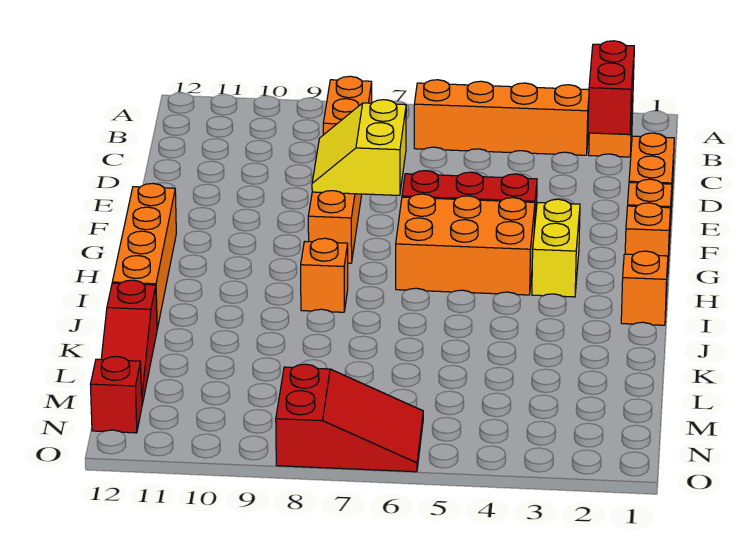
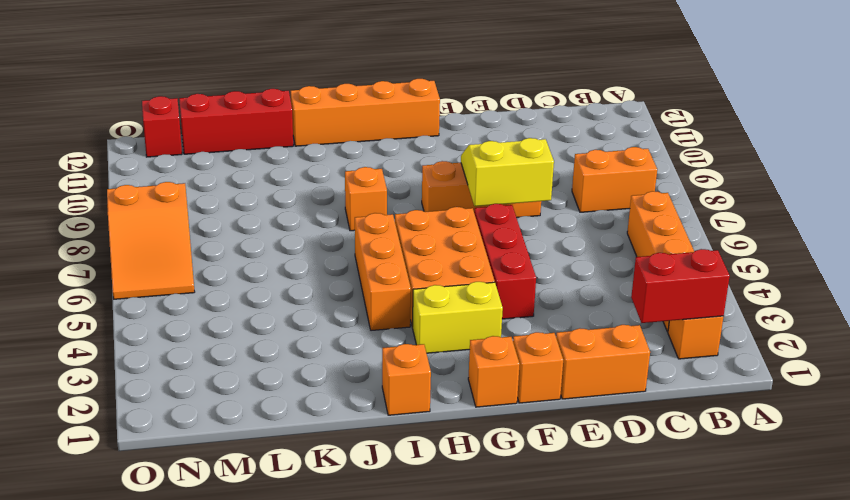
none -> orange brick I4:I6 level 1
red slope K12:M12 level 1 top K -> red brick K12:M12 level 1
red slope N6:O8 level 1 top 8 -> orange slope N6:O8 level 1 top 8

